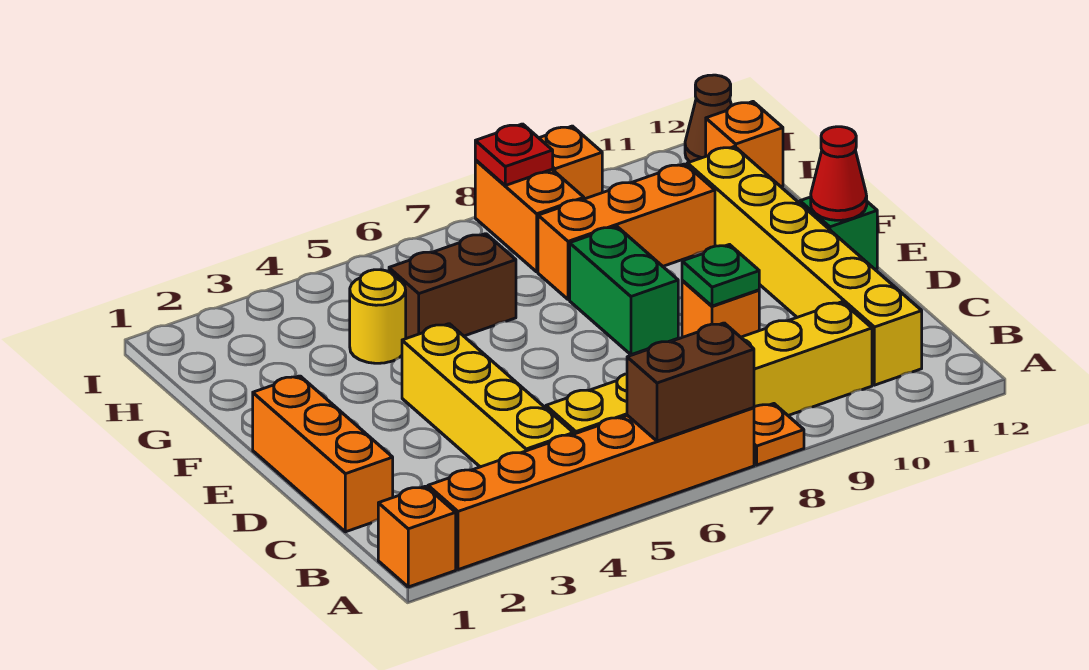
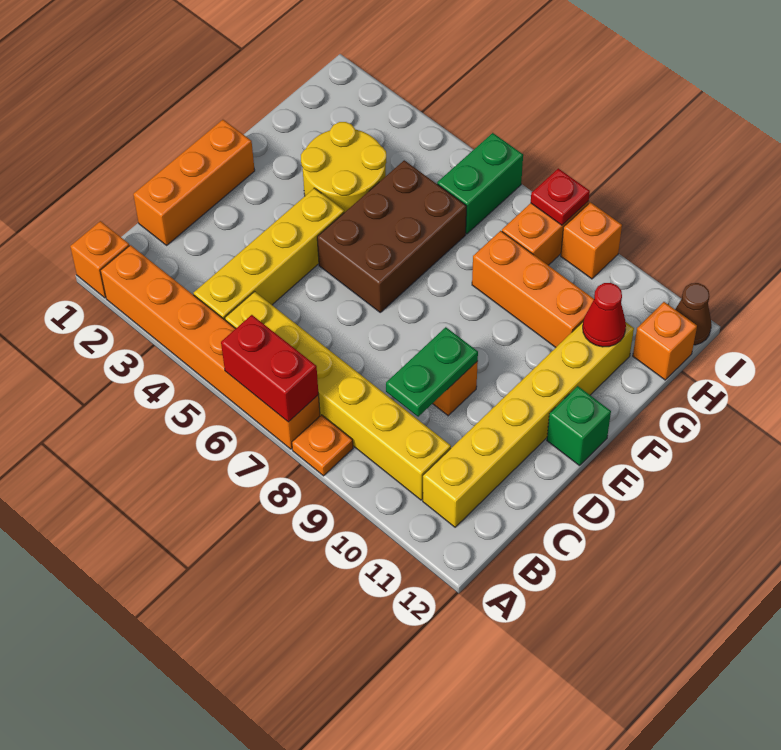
brown brick A6:A7 level 2 -> red brick A6:A7 level 2
green plate D9 level 2 -> green plate C9:D9 level 2
green brick E8:F8 level 1 -> green brick H6:I6 level 1
red cone E12 level 2 -> red cone G11 level 2
yellow round brick G4 level 1 -> yellow round brick F3:G4 level 1
brown brick G5:G6 level 1 -> brown brick E5:G6 level 1

